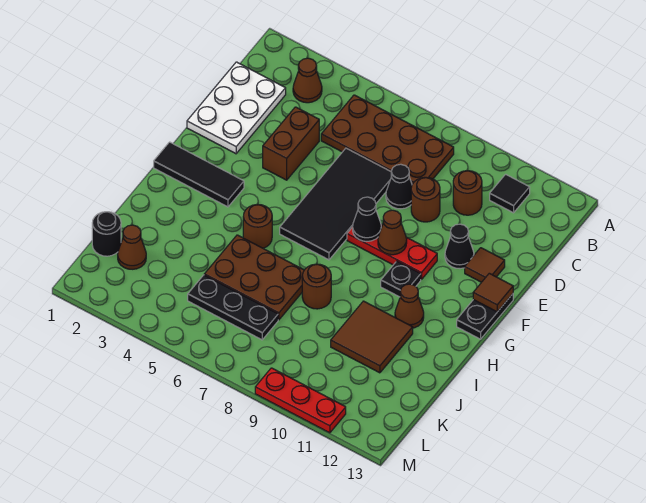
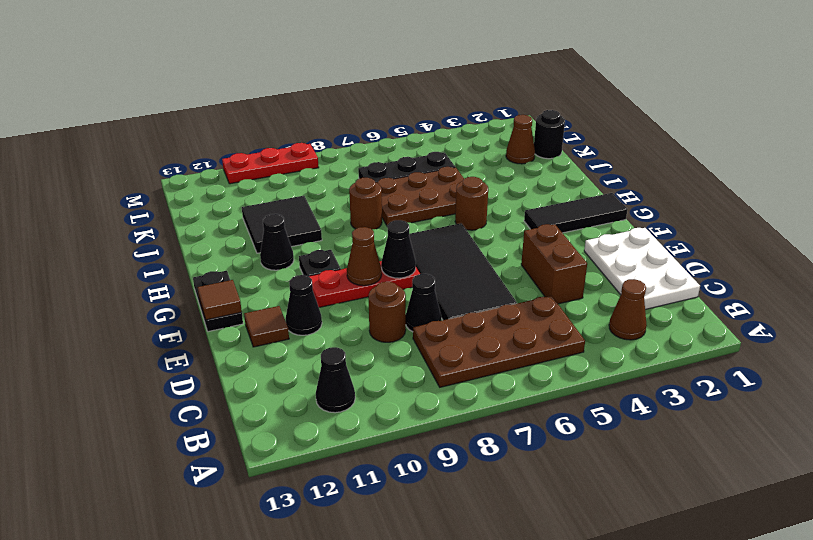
black tile B11 level 1 -> black cone B11 level 1
brown round brick C10 level 1 -> none
brown cone H11 level 1 -> black cone H11 level 1
brown tile I10:J11 level 1 -> black tile I10:J11 level 1

